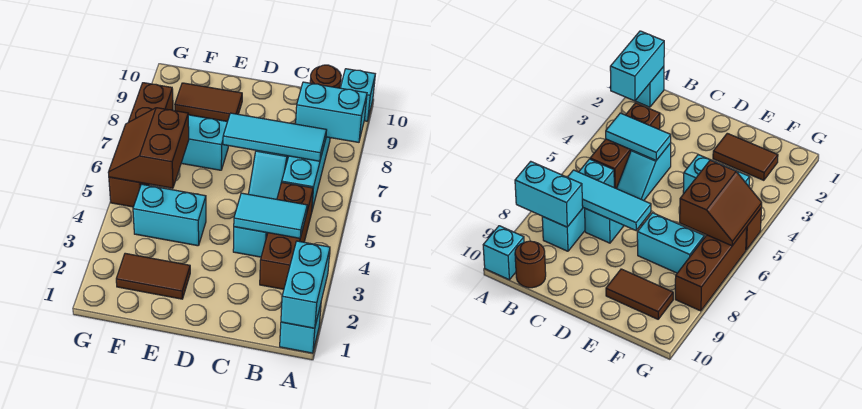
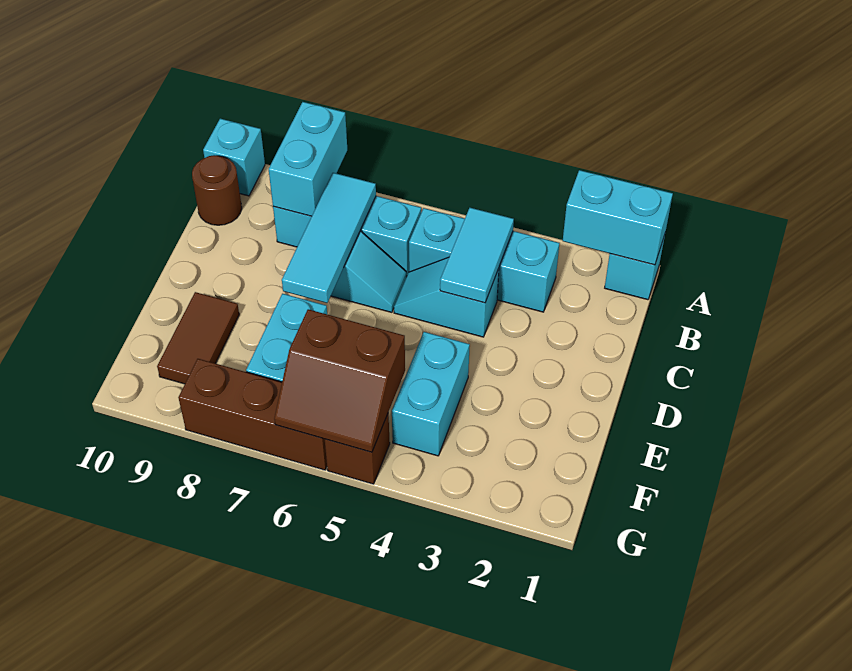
brown brick B3:B5 level 1 -> cyan brick B3:B5 level 1
brown tile E2:F2 level 1 -> none

